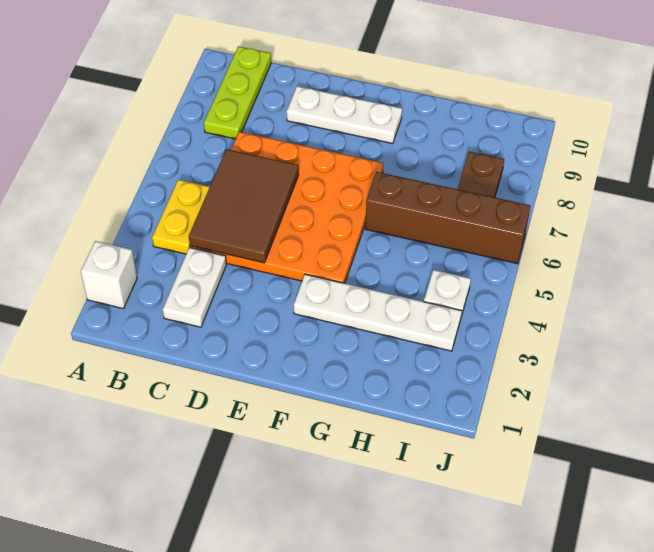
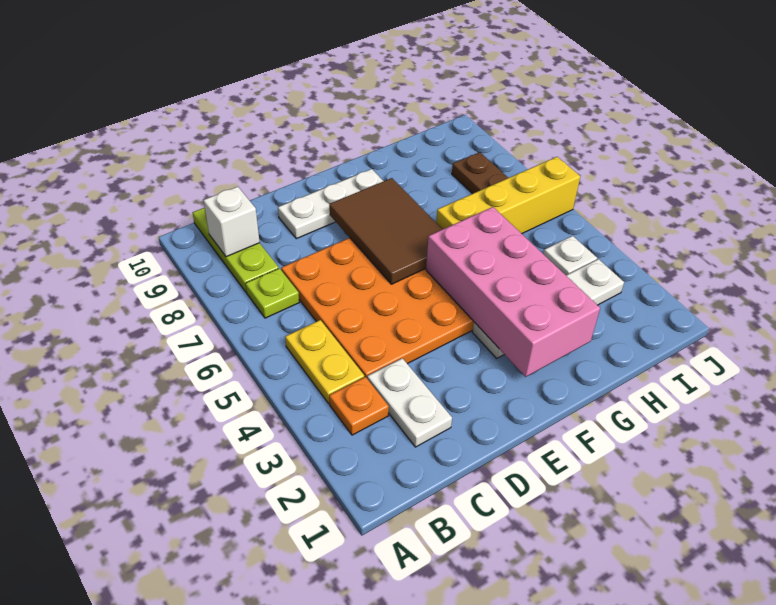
white brick A2 level 1 -> white brick B9 level 2
none -> orange plate B3 level 1
none -> lime plate B7 level 1
brown tile C4:D6 level 2 -> brown tile E6:F8 level 2
none -> pink brick F2:G5 level 2
brown brick G6:J6 level 1 -> yellow brick G6:J6 level 1

